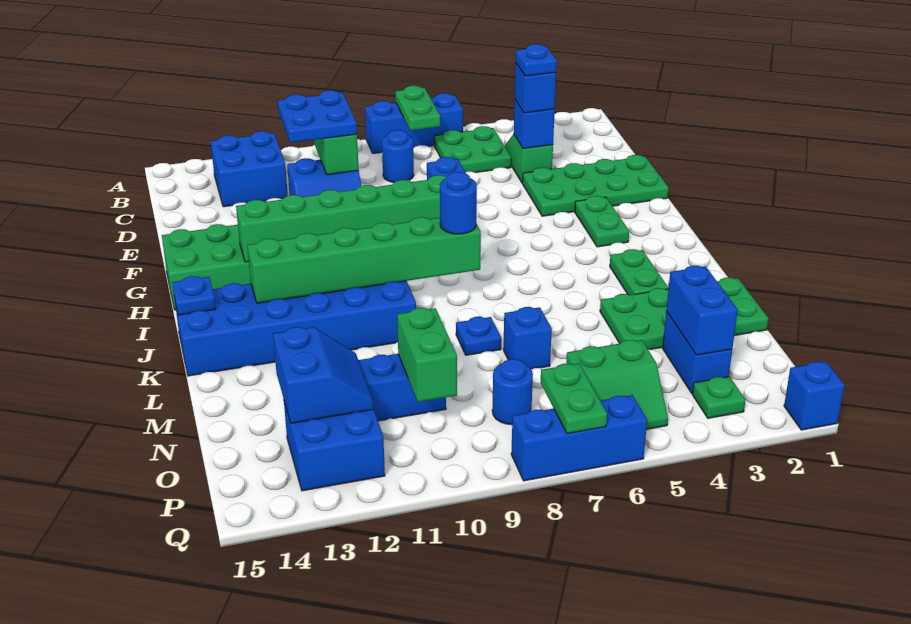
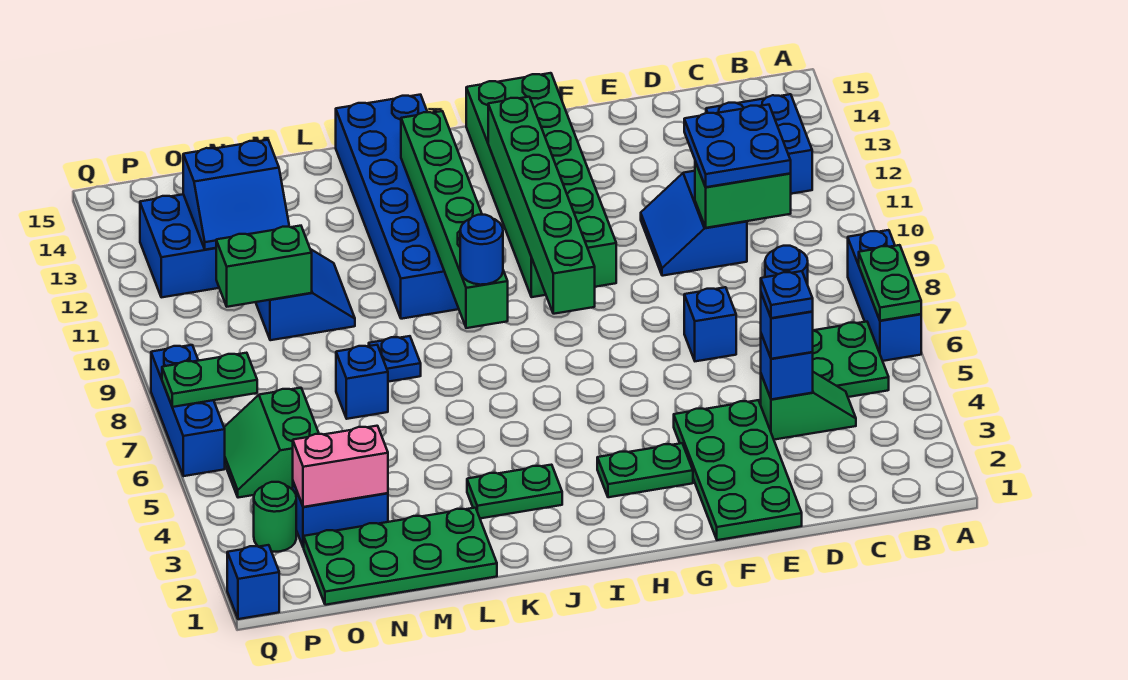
green plate A7:B7 level 2 -> green plate A6:A7 level 2
blue plate J15 level 2 -> none
green plate L1:M4 level 1 -> green plate L1:O2 level 1
blue brick N3:O3 level 2 -> pink brick N3:O3 level 2
blue round brick O8 level 1 -> none
green plate P3 level 1 -> green round brick P3 level 1

